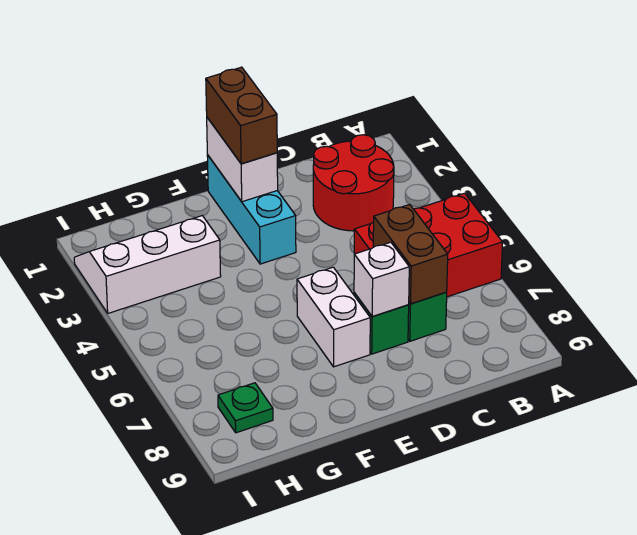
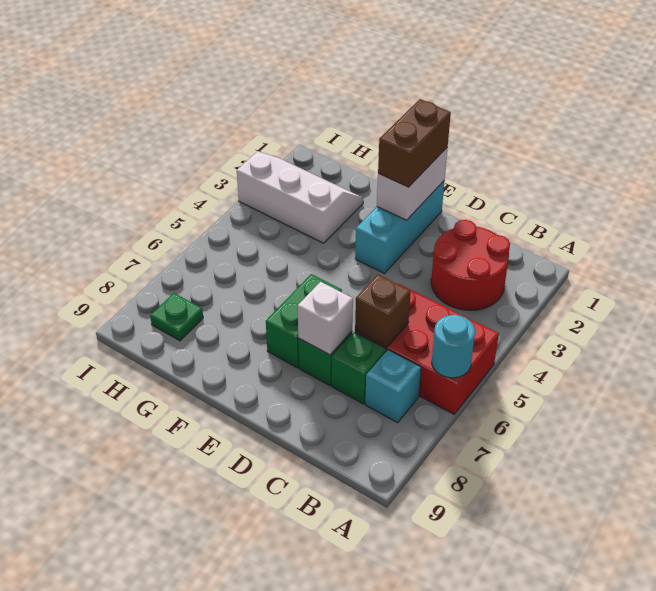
none -> cyan round brick A6 level 2
none -> cyan brick B7 level 1
brown brick C6:C7 level 2 -> brown brick C6 level 2
white brick E6:E7 level 1 -> green brick E6:E7 level 1

